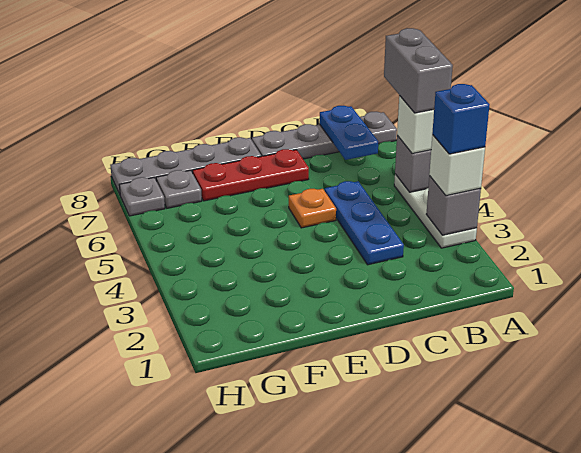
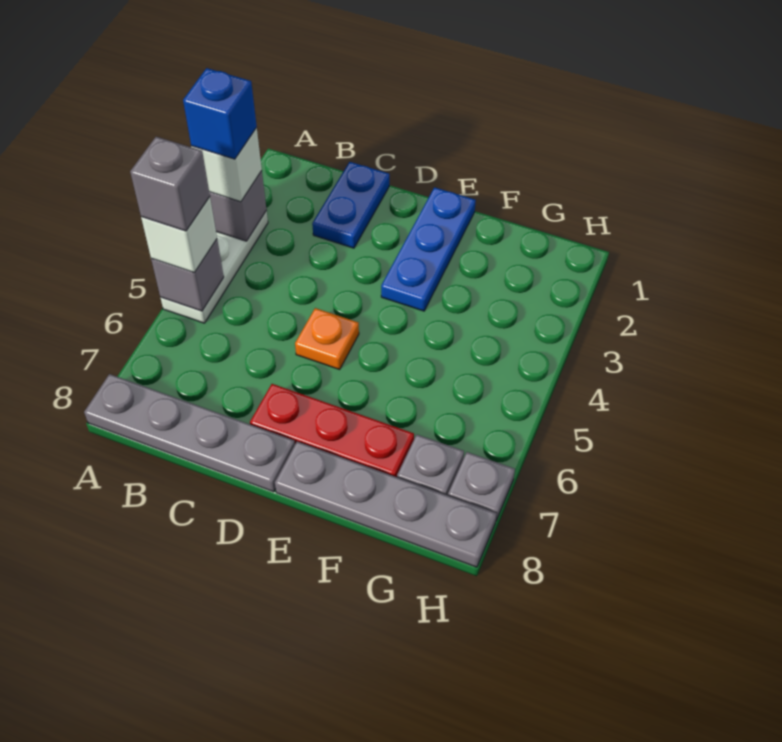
grey brick A5:A6 level 4 -> grey brick A5 level 4
blue plate B7:B8 level 2 -> blue plate C1:C2 level 1
blue plate C3:C5 level 1 -> blue plate E1:E3 level 1

